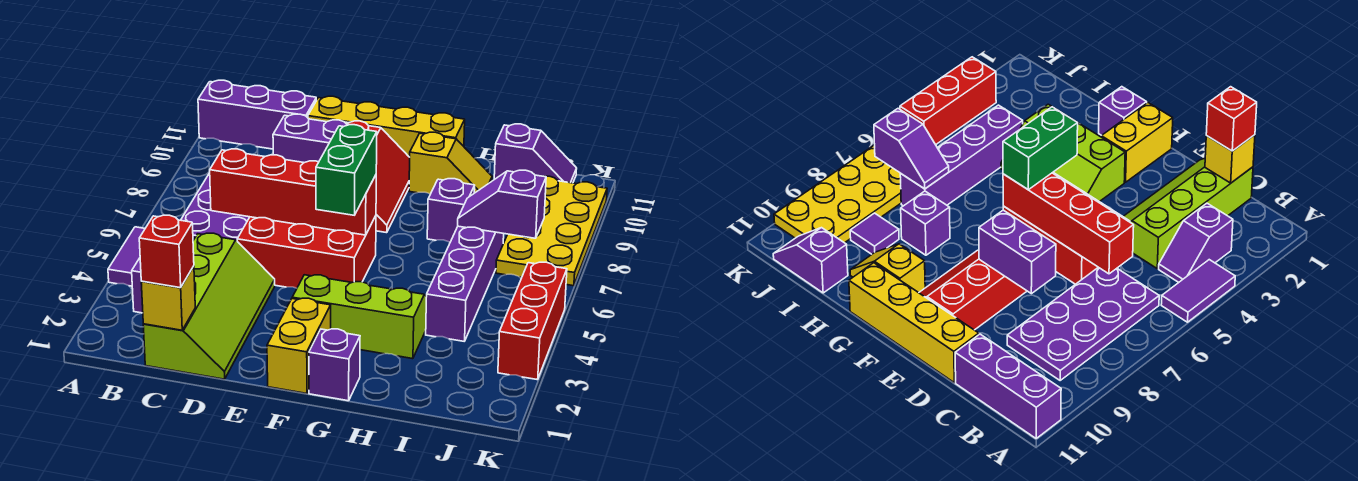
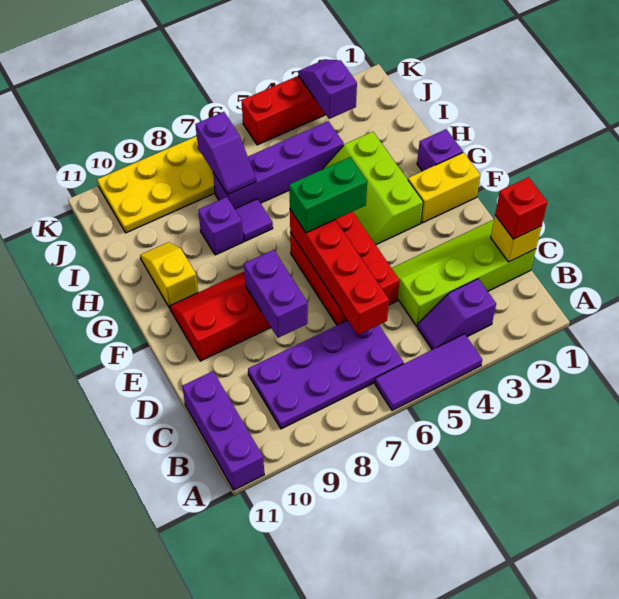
purple tile A4:A5 level 1 -> purple tile A4:A6 level 1
yellow brick D11:G11 level 1 -> none
purple tile I9 level 1 -> purple tile H7 level 1
purple slope I11:J11 level 1 top I -> purple slope J3:K3 level 2 top J

